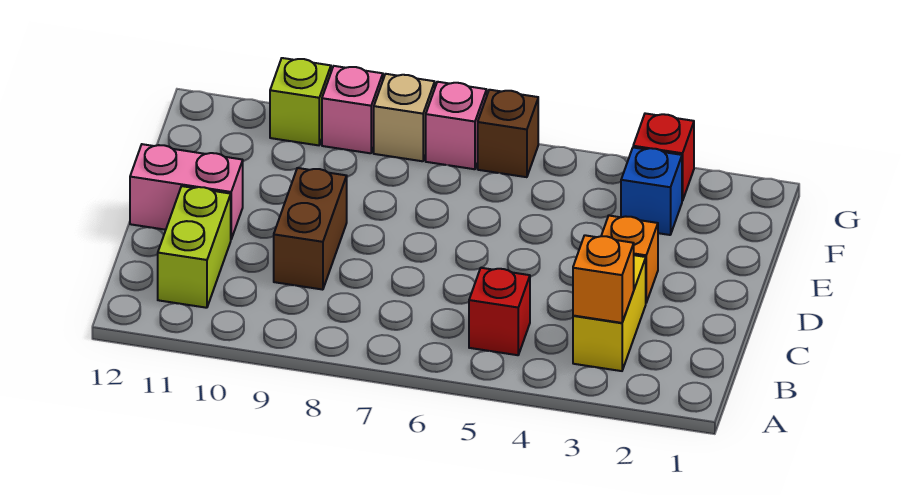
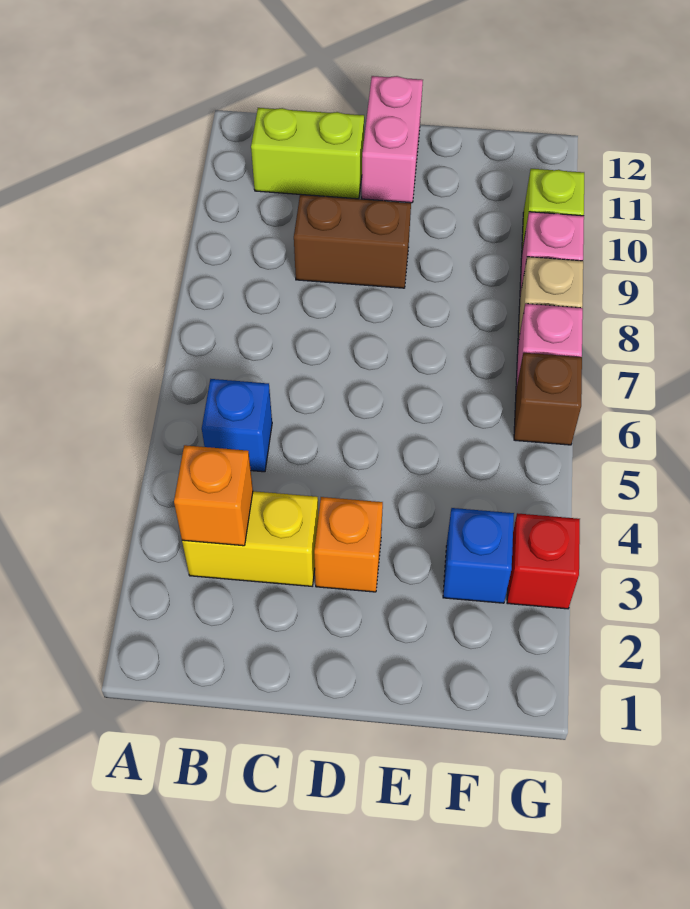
red brick B5 level 1 -> blue brick B5 level 1

